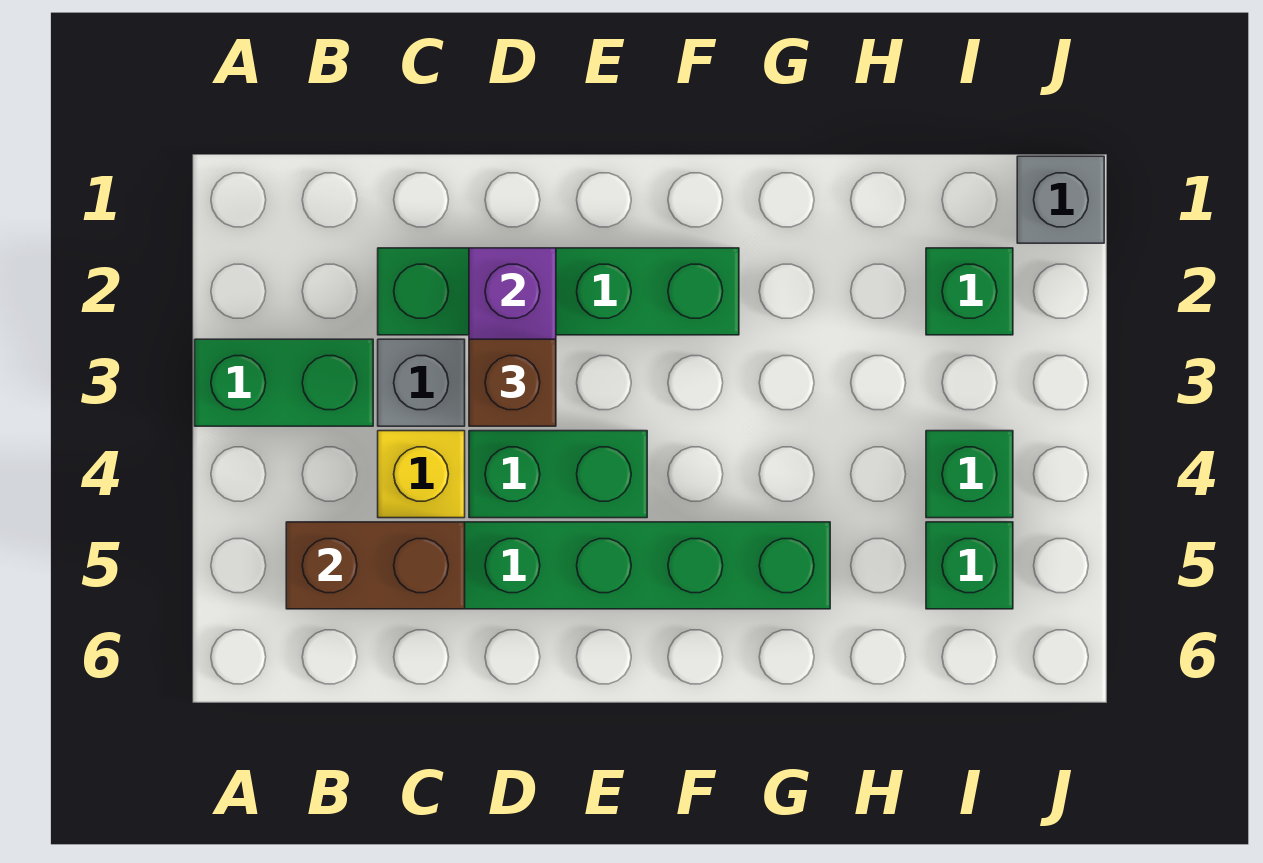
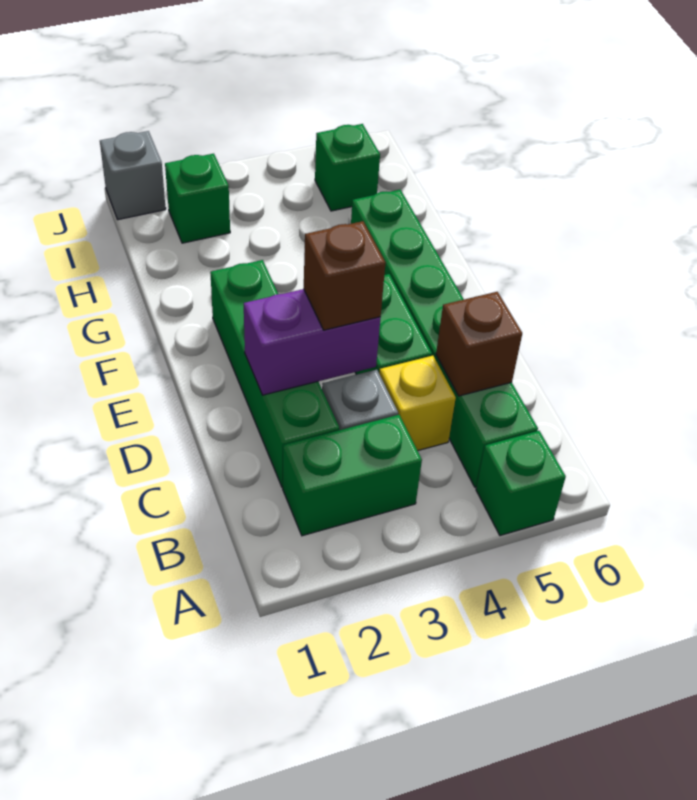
green brick A3:B3 level 1 -> green brick B2:B3 level 1
brown brick B5:C5 level 2 -> brown brick C5 level 2
green brick I4 level 1 -> green brick A5 level 1

